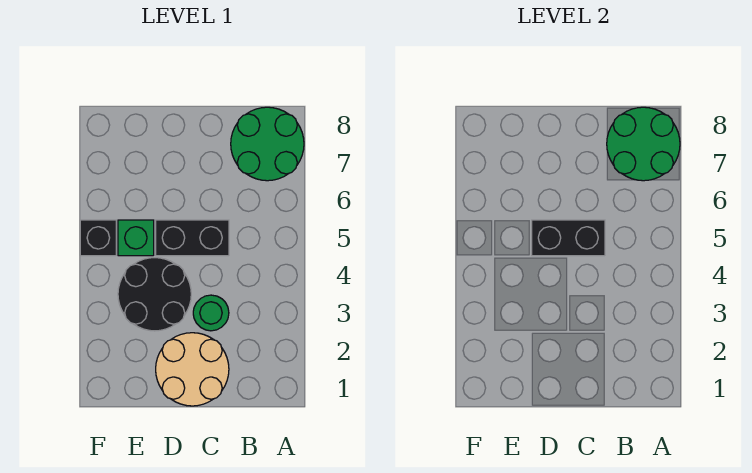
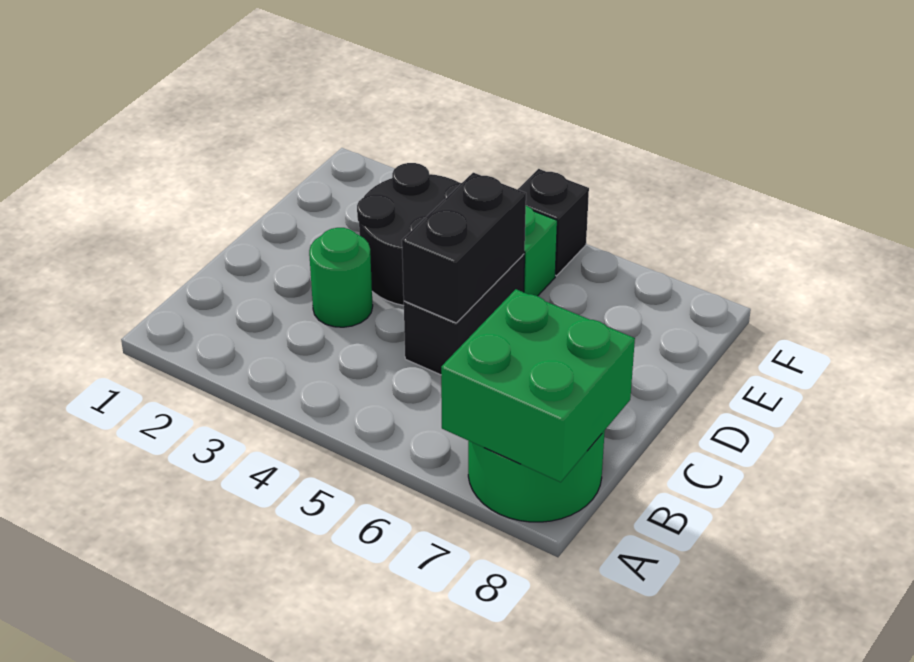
green round brick A7:B8 level 2 -> green brick A7:B8 level 2
tan round brick C1:D2 level 1 -> none

